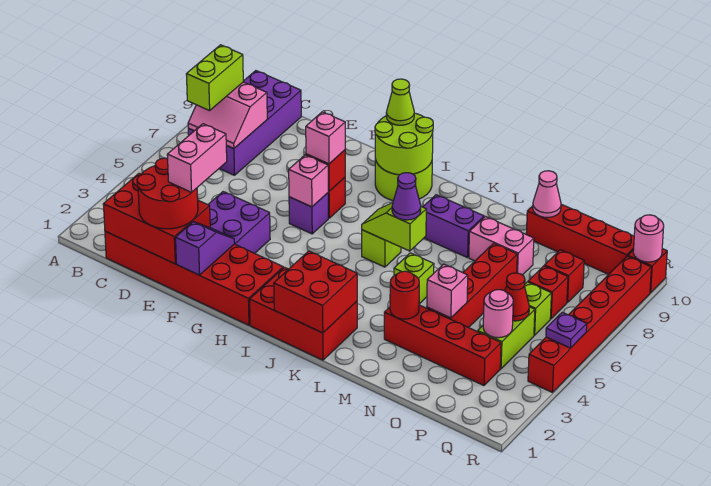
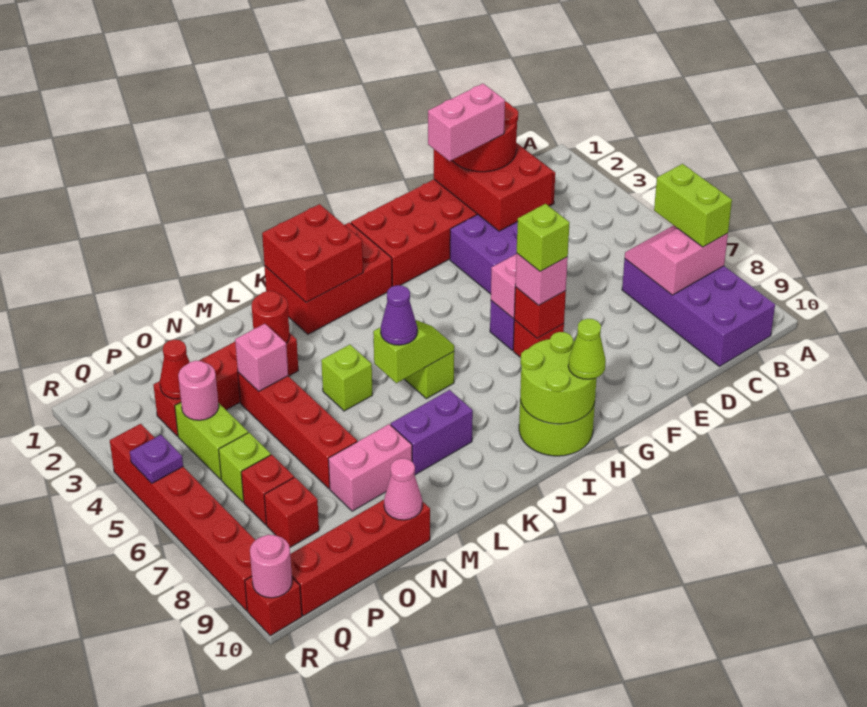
red brick C1:E2 level 2 -> red brick D1:E3 level 2
pink brick E2:E3 level 4 -> pink brick E2:F2 level 4
purple slope F1:F2 level 2 top 1 -> none
none -> lime brick G7 level 4
red cone P5 level 2 -> red cone P3 level 2

